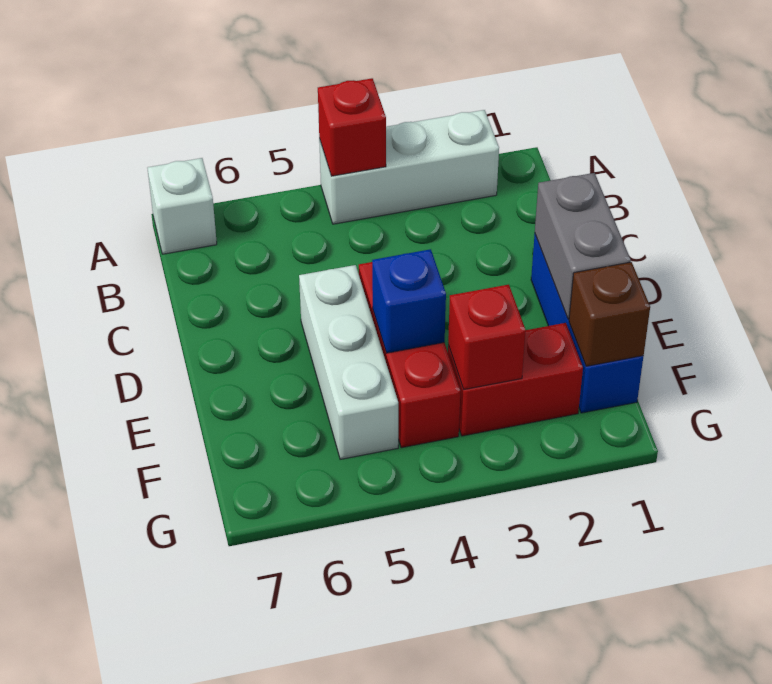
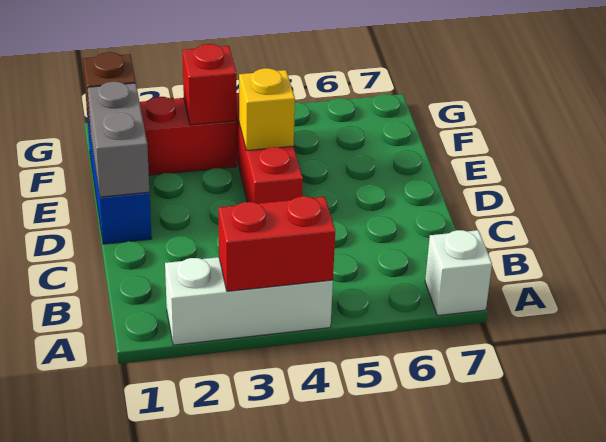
red brick A4 level 2 -> red brick A3:A4 level 2
white brick D5:F5 level 1 -> none
blue brick E4 level 2 -> yellow brick E4 level 2

